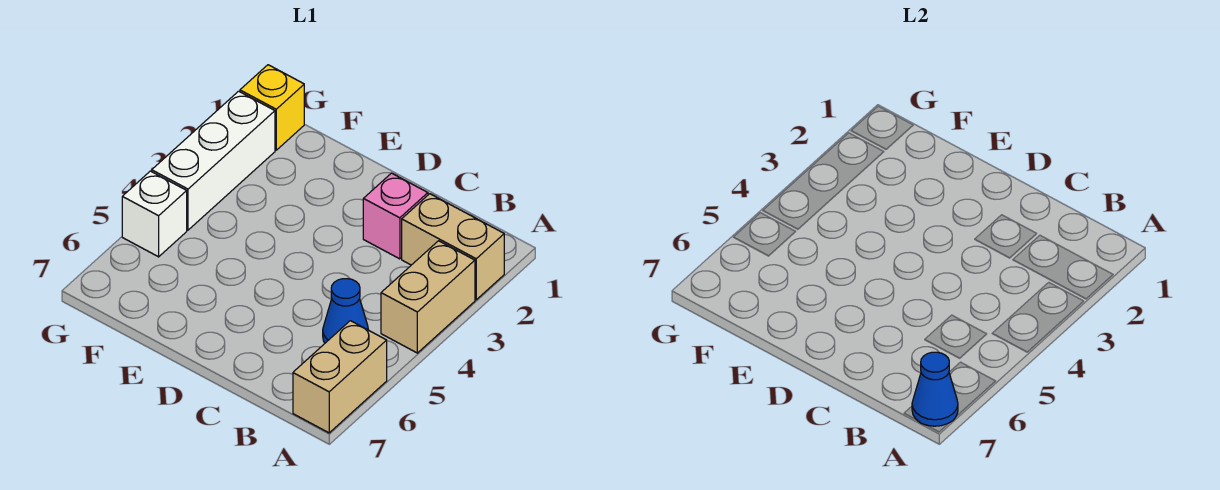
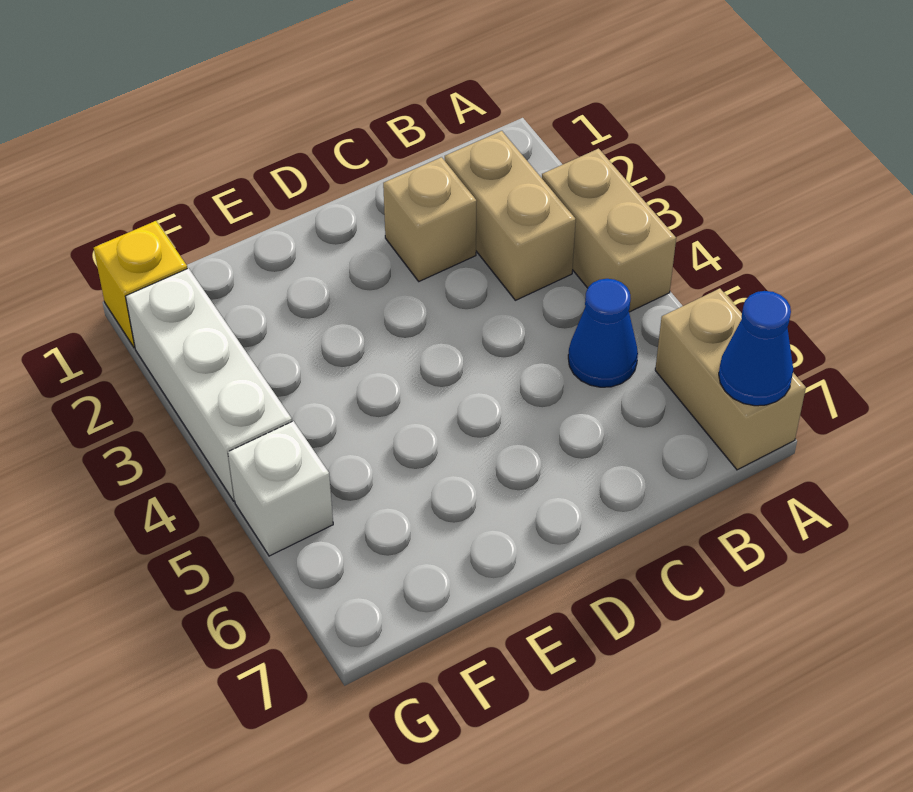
tan brick A2:B2 level 1 -> tan brick B2:B3 level 1
pink brick C2 level 1 -> tan brick C2 level 1

